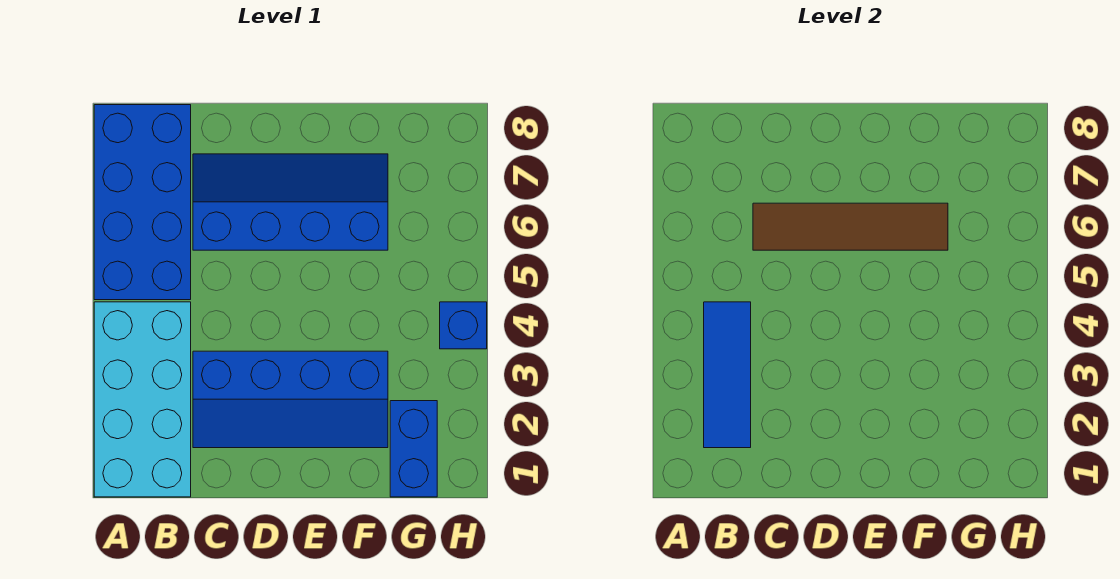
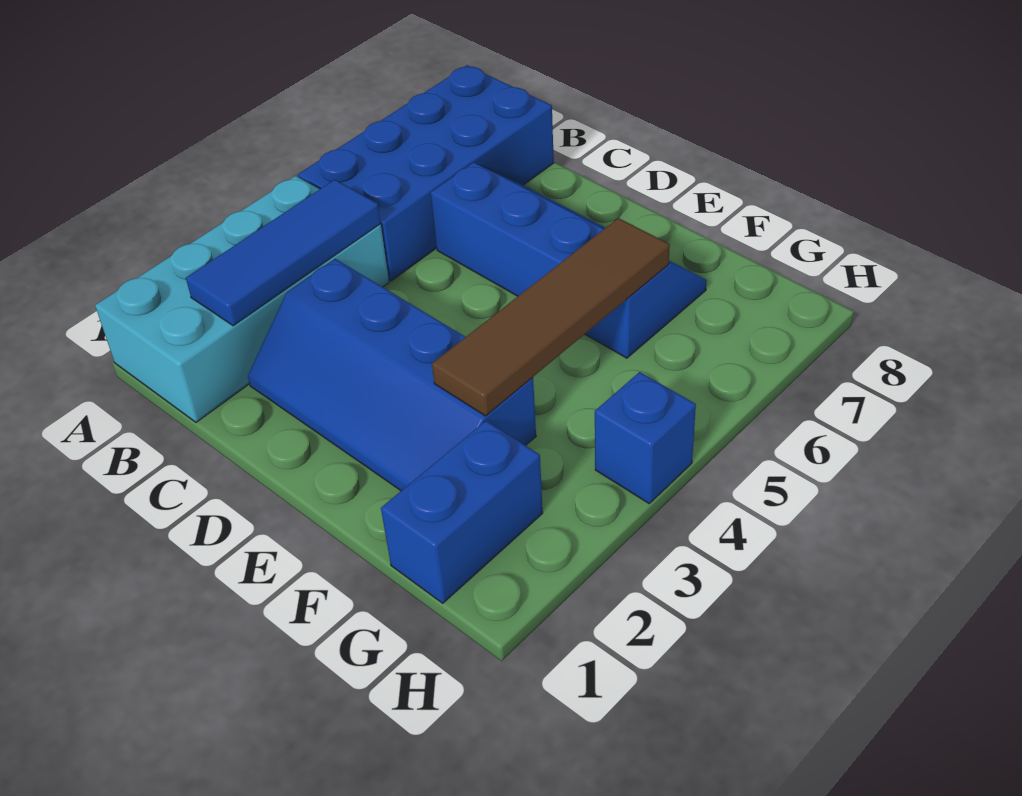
brown tile C6:F6 level 2 -> brown tile F3:F6 level 2

